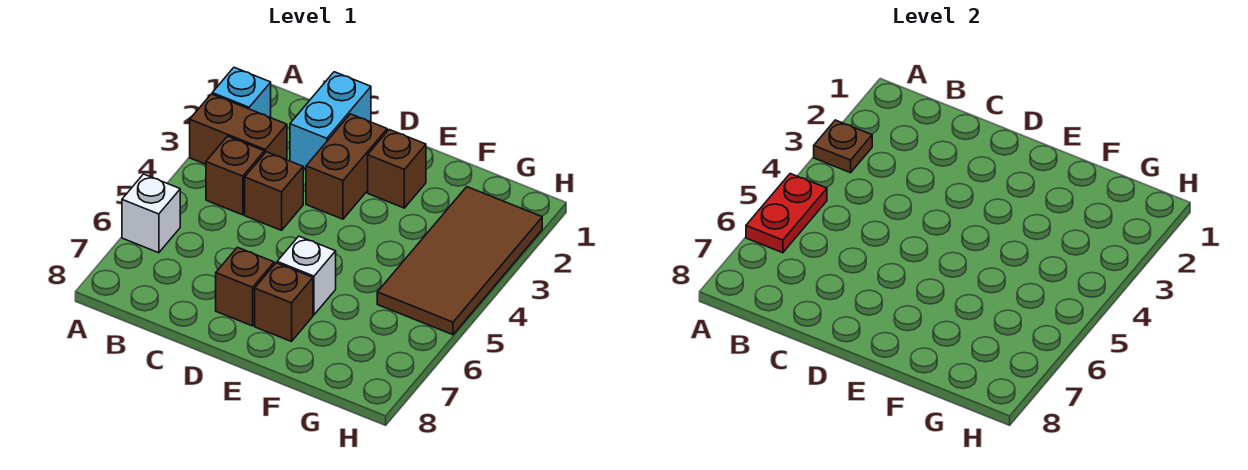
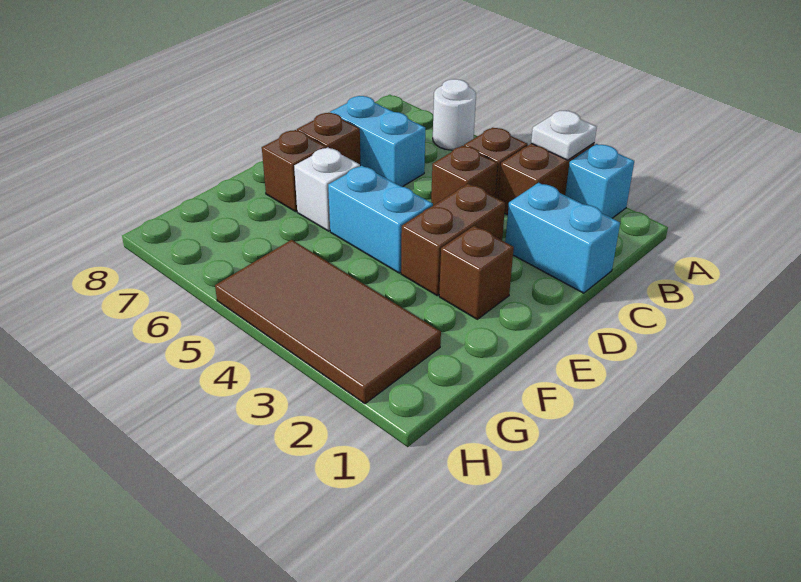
brown plate A3 level 2 -> white plate A3 level 2
red plate A5:A6 level 2 -> none
white brick A6 level 1 -> white round brick A6 level 1
none -> cyan brick C6:C7 level 1
brown brick D2:D3 level 1 -> brown brick D3:E3 level 1
none -> cyan brick E4:E5 level 1

